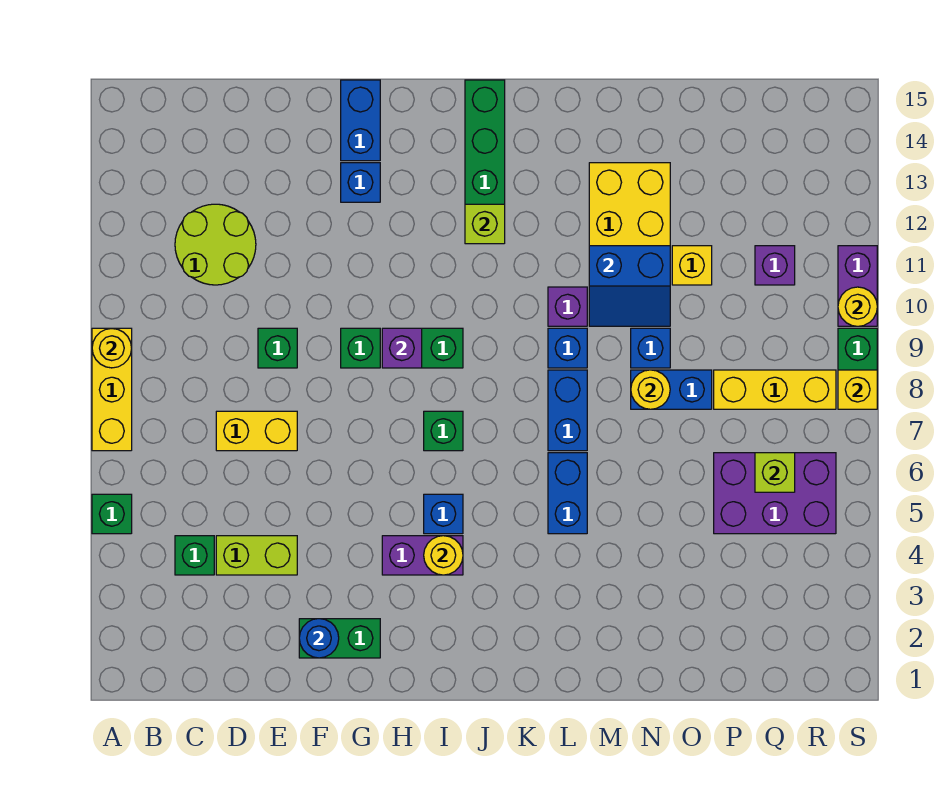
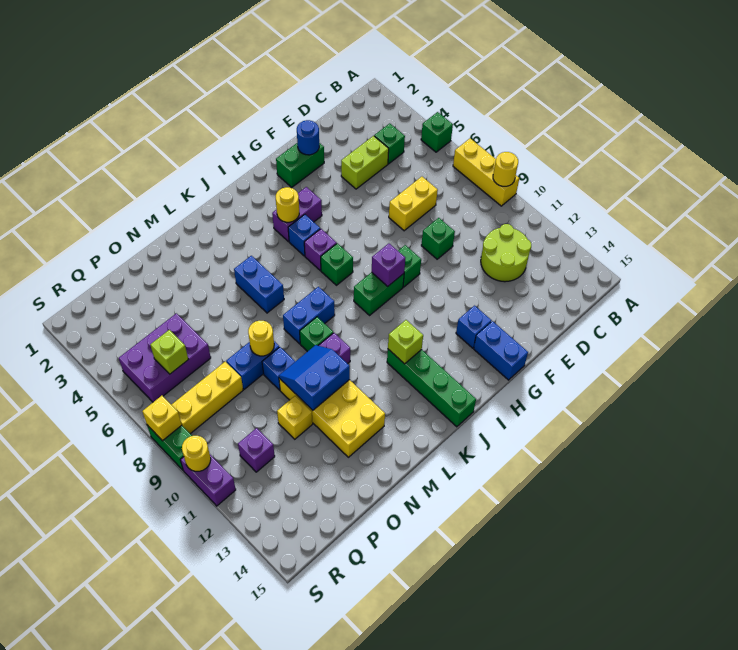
none -> purple brick I6 level 1
blue brick L7:L8 level 1 -> blue brick K8:L8 level 1
blue brick L9 level 1 -> green brick L9 level 1

